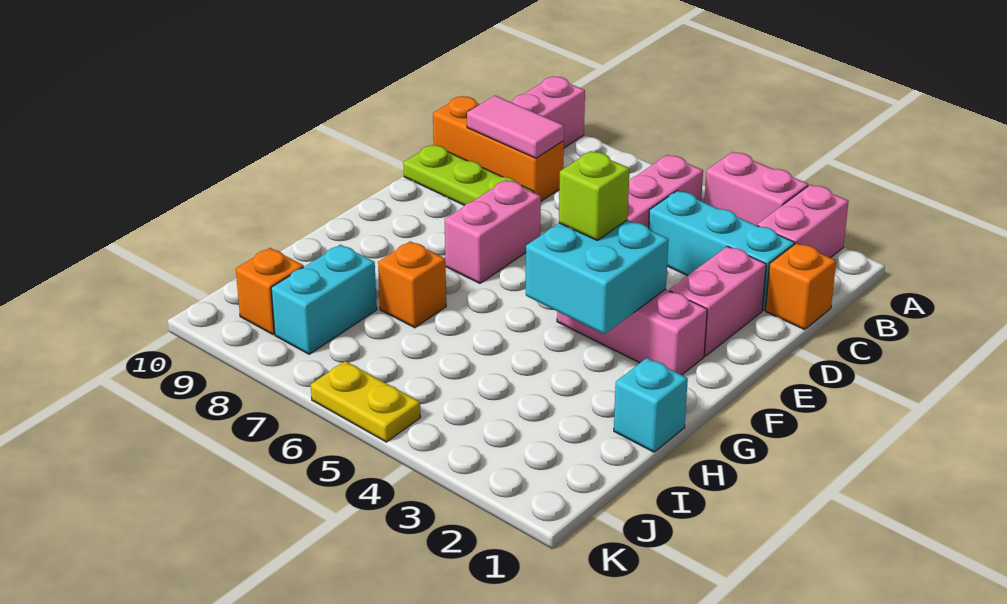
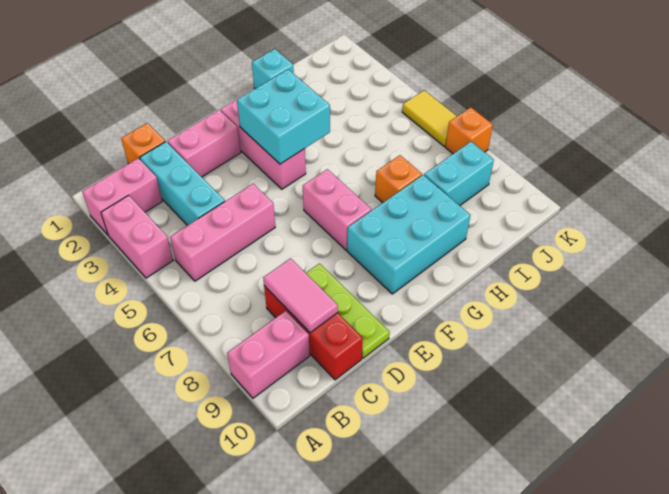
orange brick C8:C10 level 1 -> red brick C8:C10 level 1
pink brick E7:F7 level 1 -> pink brick F6:F7 level 1
lime brick F4 level 3 -> none
none -> cyan brick F8:H9 level 1
orange brick J9 level 1 -> orange brick K7 level 1
yellow plate K5:K6 level 1 -> yellow tile K5:K6 level 1

